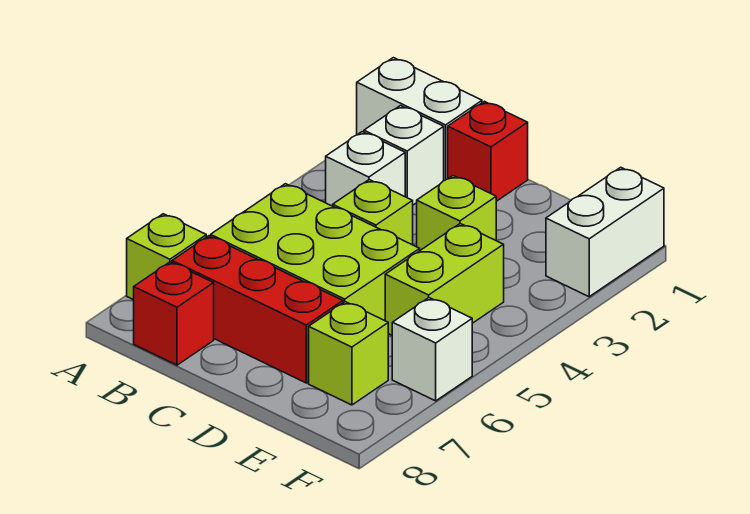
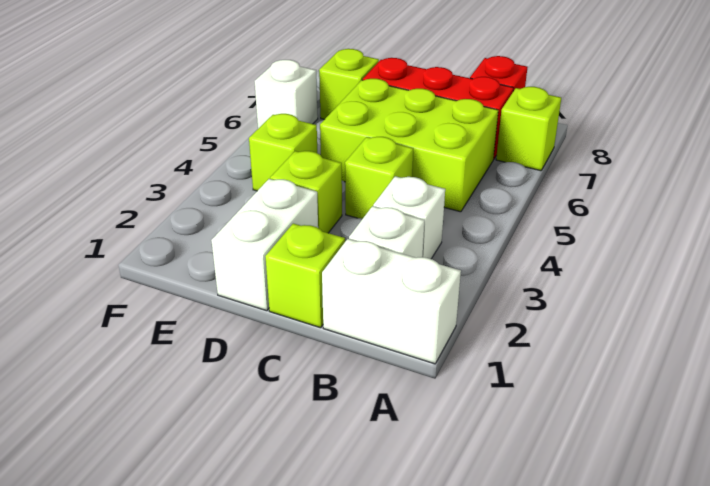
red brick C1 level 1 -> lime brick C1 level 1
lime brick E4:E5 level 1 -> lime brick E4 level 1
white brick F1:F2 level 1 -> white brick D1:D2 level 1

